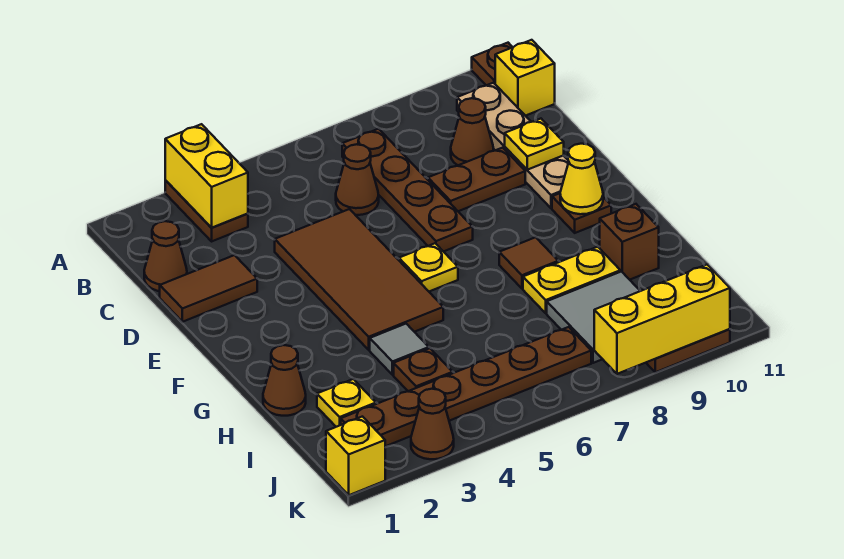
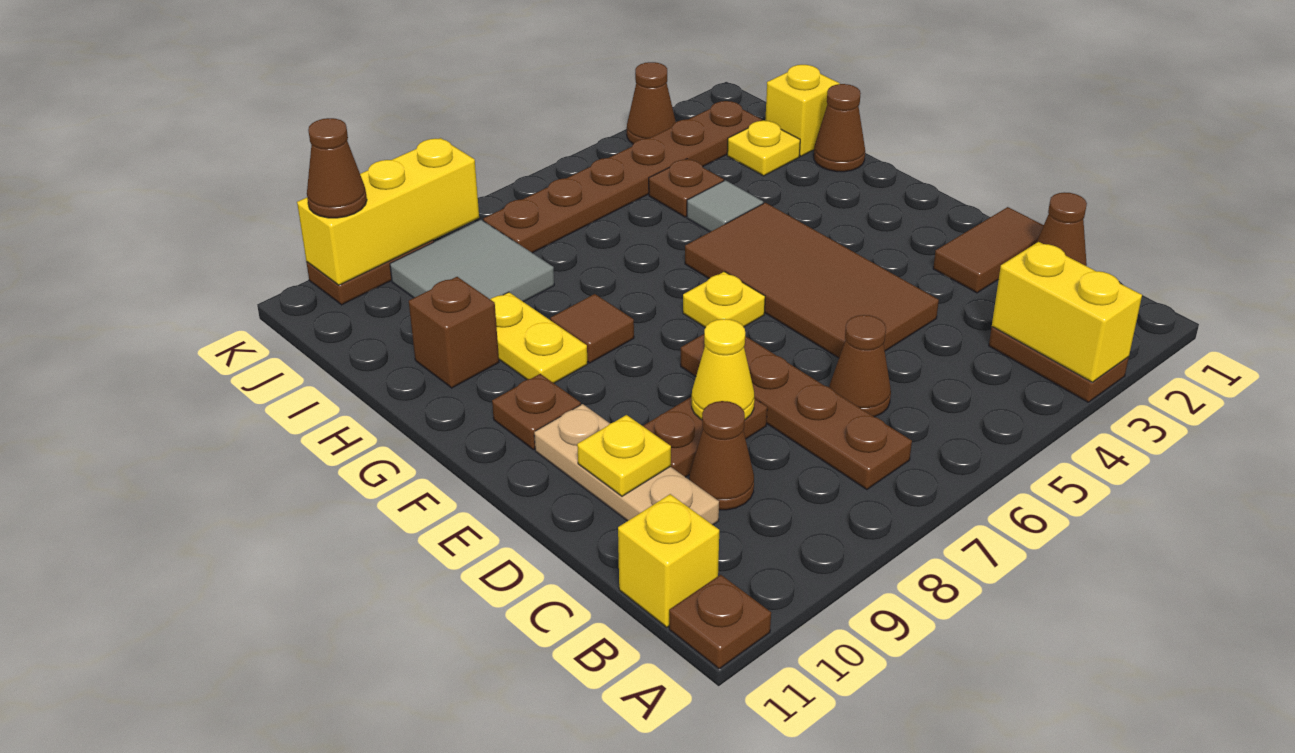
tan plate B10:E10 level 1 -> tan plate C10:E10 level 1
yellow cone F10 level 2 -> yellow cone D8 level 2
yellow plate H8:H9 level 1 -> yellow plate G9:H9 level 1
yellow brick K1 level 1 -> yellow brick I1 level 1
none -> brown cone K10 level 3

